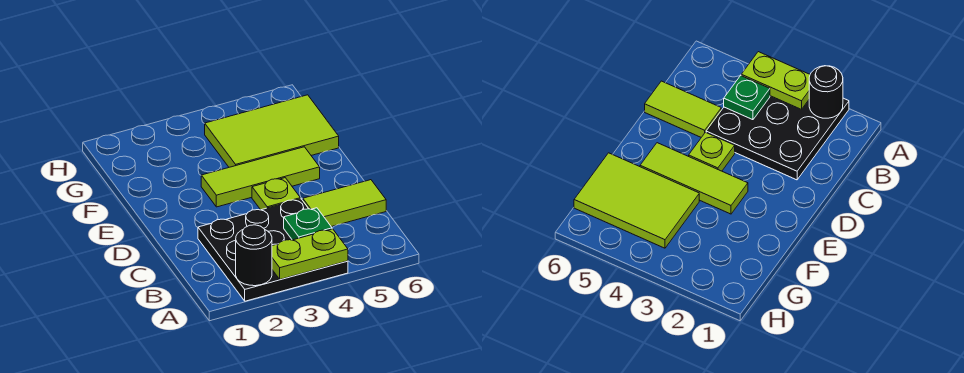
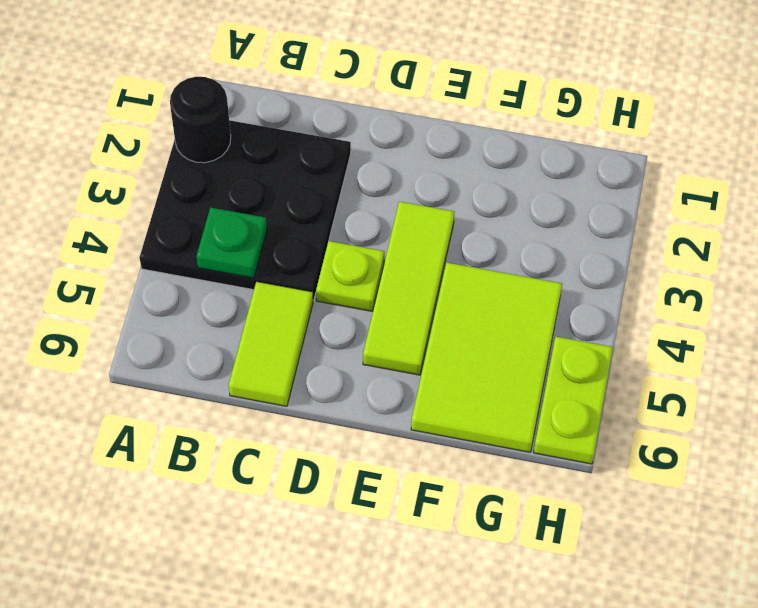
lime plate A3:A4 level 2 -> lime plate H5:H6 level 1

